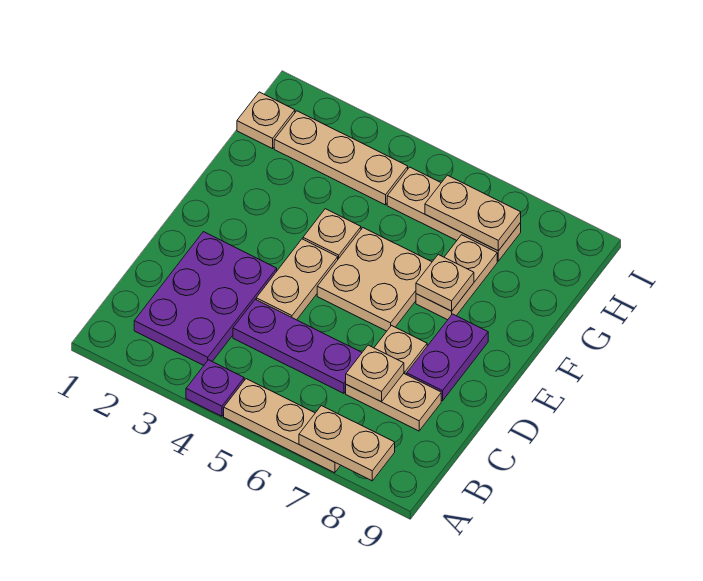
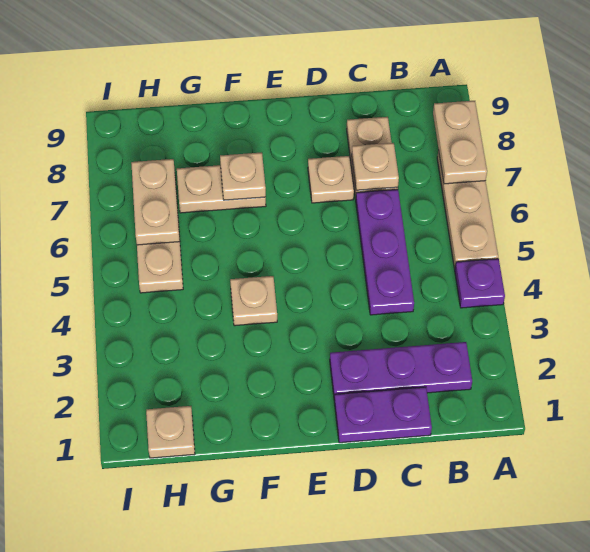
purple plate B2:D3 level 1 -> purple plate B2:D2 level 1
tan plate D4:E4 level 1 -> none
purple plate D8:E8 level 1 -> purple plate C1:D1 level 1
tan plate E5:F6 level 1 -> none
tan plate H2:H4 level 1 -> none

